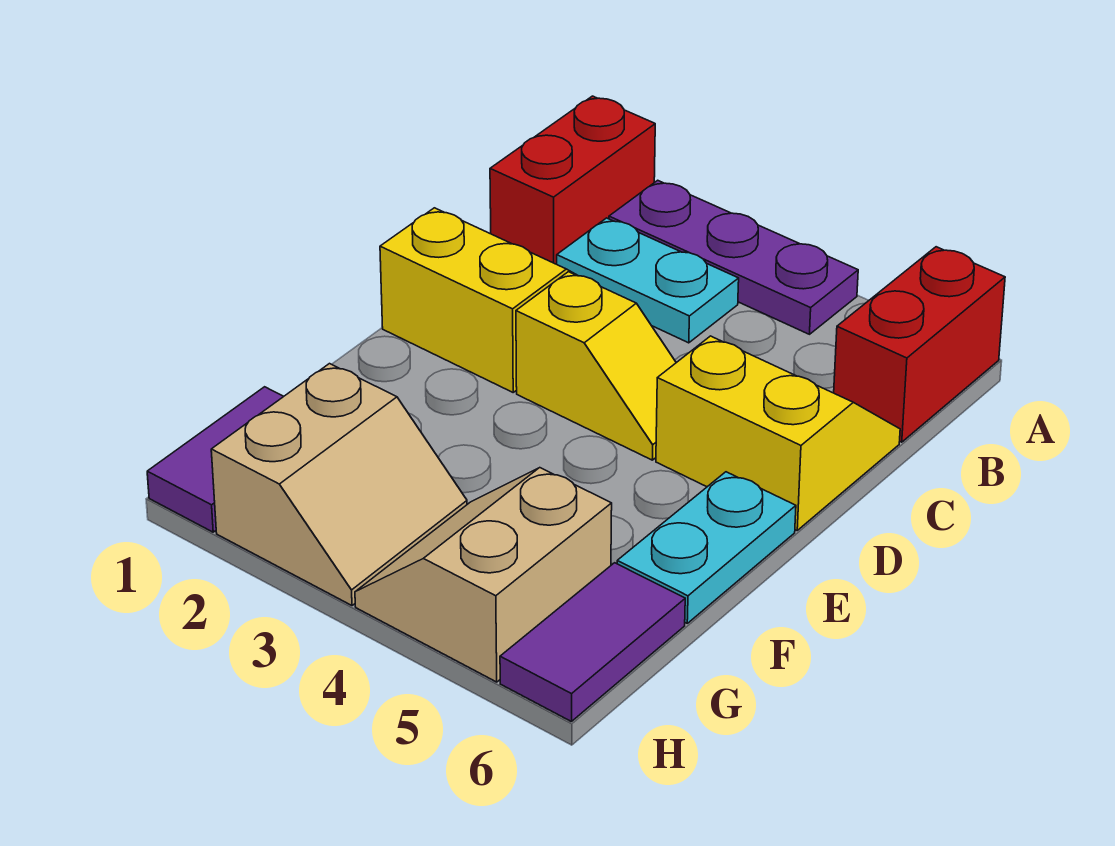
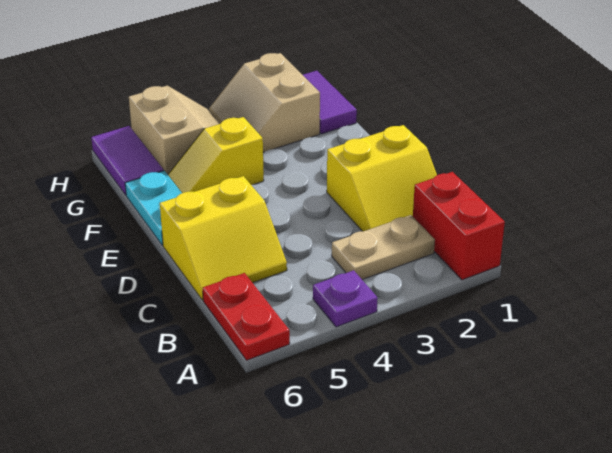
purple plate A2:A4 level 1 -> purple plate A4 level 1
red brick A6:B6 level 1 -> red plate A6:B6 level 1
cyan plate B2:B3 level 1 -> tan plate B2:B3 level 1
yellow slope D3:D4 level 1 top 3 -> yellow slope F4:F5 level 1 top 4

